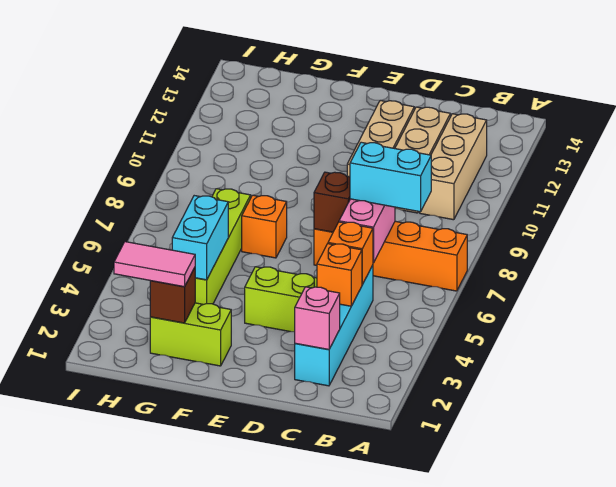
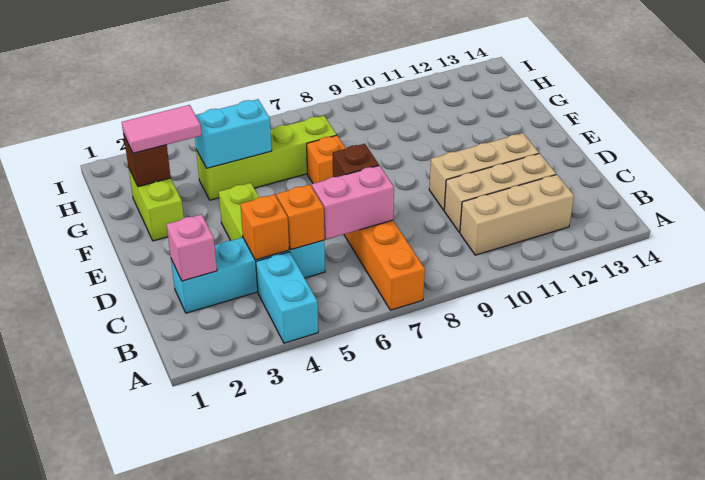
cyan brick B7:C7 level 3 -> cyan brick A4:B4 level 1
pink tile G2:H2 level 3 -> pink tile G2:G3 level 3

